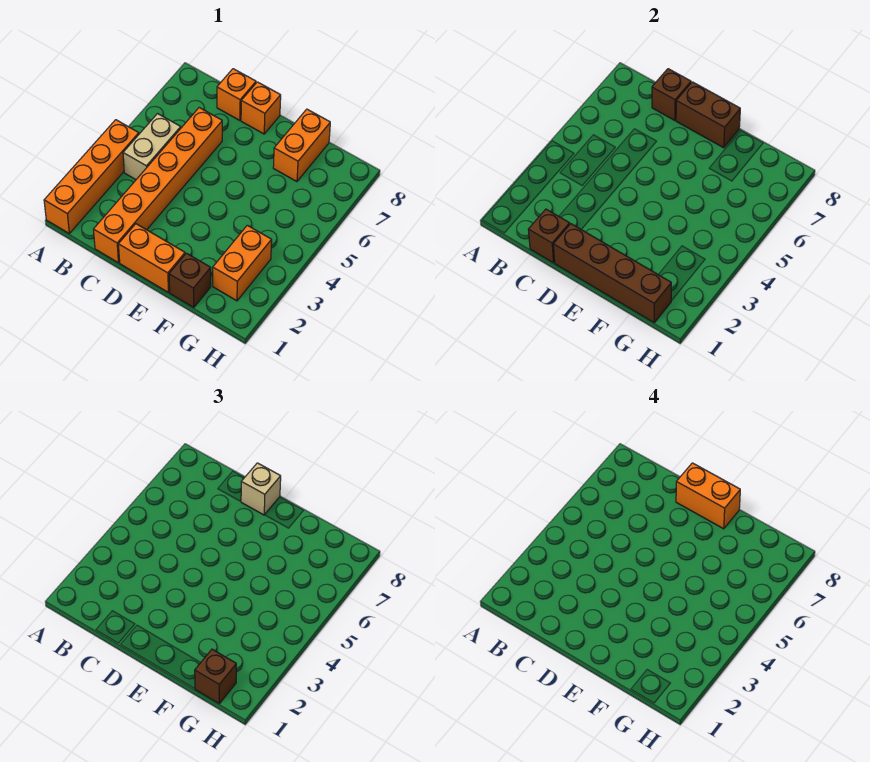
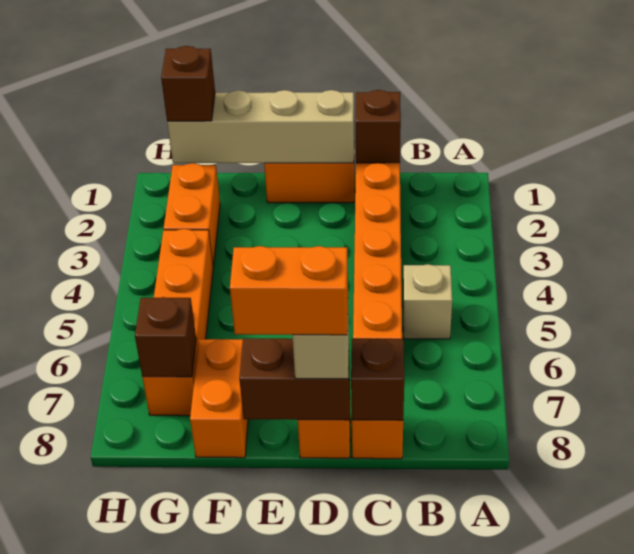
orange brick A1:A4 level 1 -> orange brick G4:G7 level 1
tan brick B4:B5 level 1 -> tan brick B5 level 1
brown brick D1:G1 level 2 -> tan brick D1:G1 level 2
brown brick F1 level 1 -> brown brick G7 level 2

